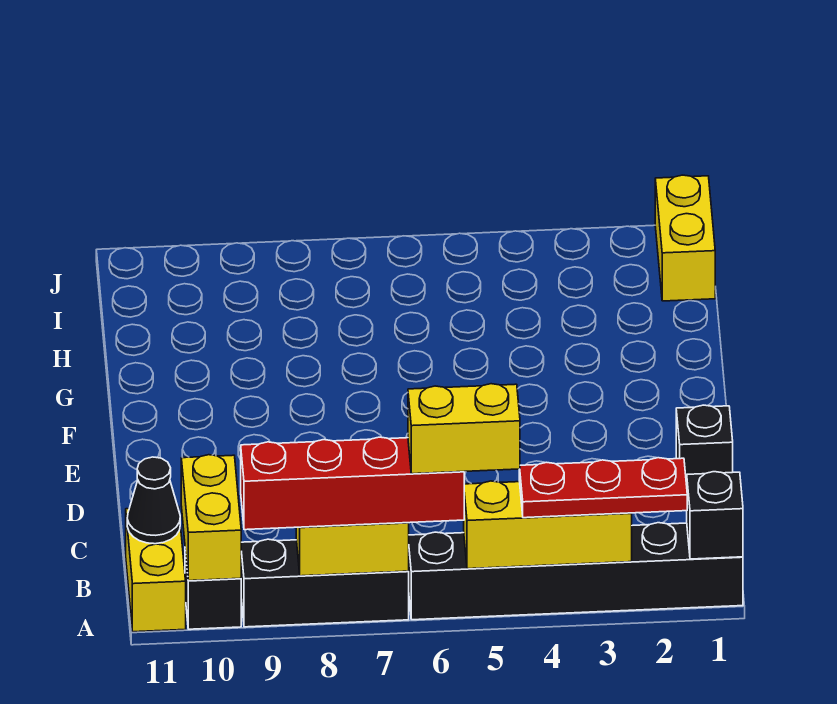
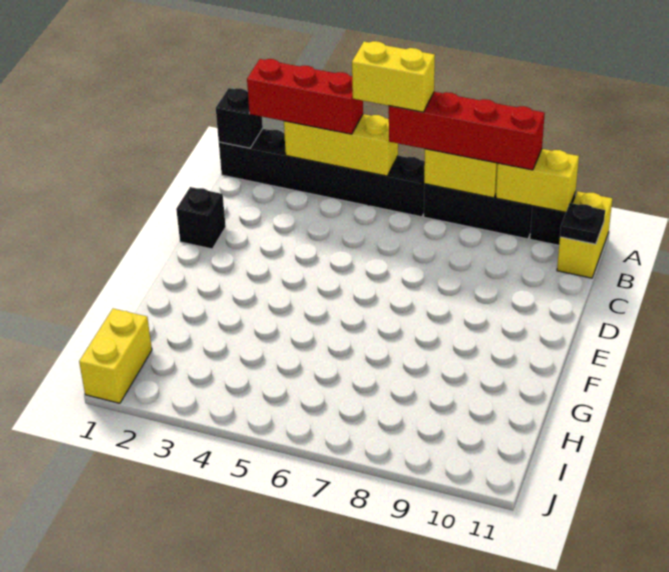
red plate A2:A4 level 3 -> red brick A2:A4 level 3
yellow brick A10:B10 level 2 -> yellow brick A9:A10 level 2
black cone B11 level 2 -> black plate B11 level 2

